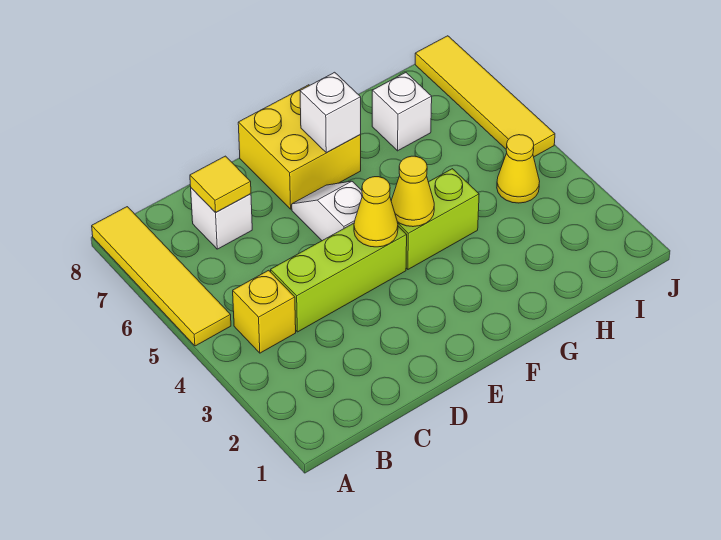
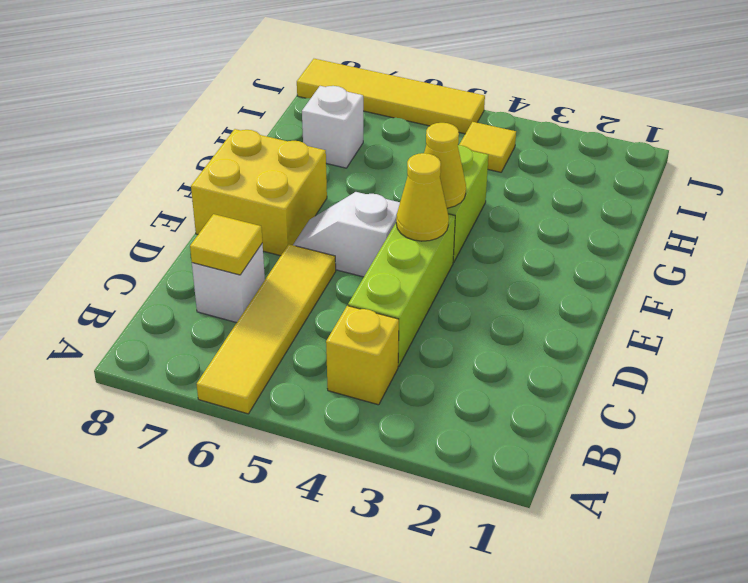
yellow tile A5:A8 level 1 -> yellow tile A6:D6 level 1
white brick F7 level 2 -> none
yellow cone I4 level 1 -> yellow tile I4 level 1

